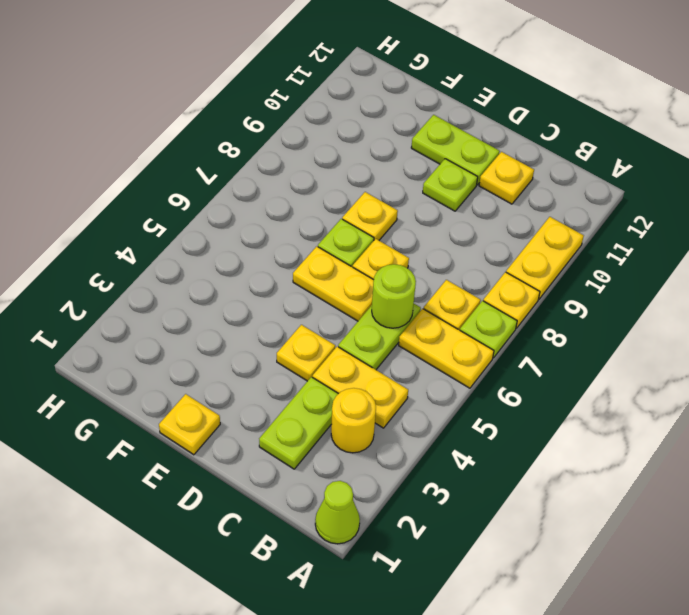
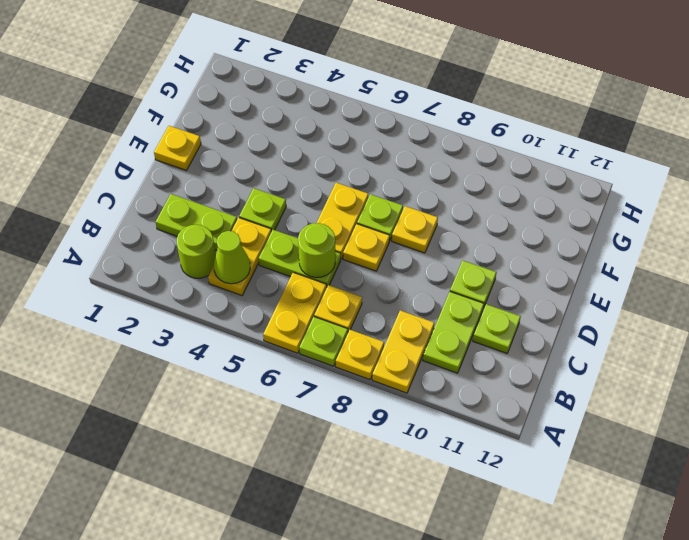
lime cone A1 level 1 -> lime cone B4 level 2
yellow plate A9:A10 level 1 -> yellow plate A9:B9 level 1
yellow round brick B3 level 1 -> lime round brick B3 level 1
yellow plate C11 level 1 -> lime plate C11 level 1
yellow plate D4 level 1 -> lime plate D4 level 1
lime plate D11:E11 level 1 -> lime plate B10:C10 level 1

